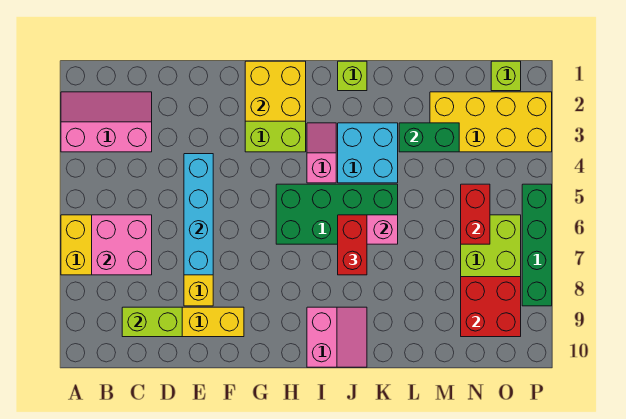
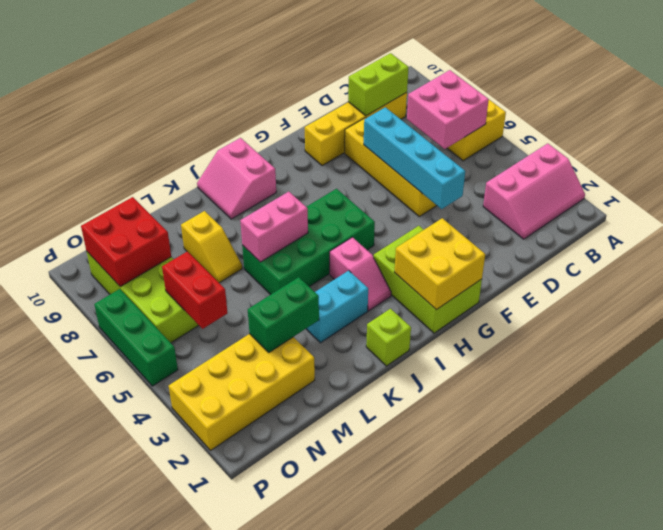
cyan brick J3:K4 level 1 -> cyan brick J3:K3 level 1
red brick J6:J7 level 3 -> none
none -> yellow slope L7:L8 level 1 top 8
lime brick O1 level 1 -> none
green brick P5:P8 level 1 -> green brick P5:P7 level 1

